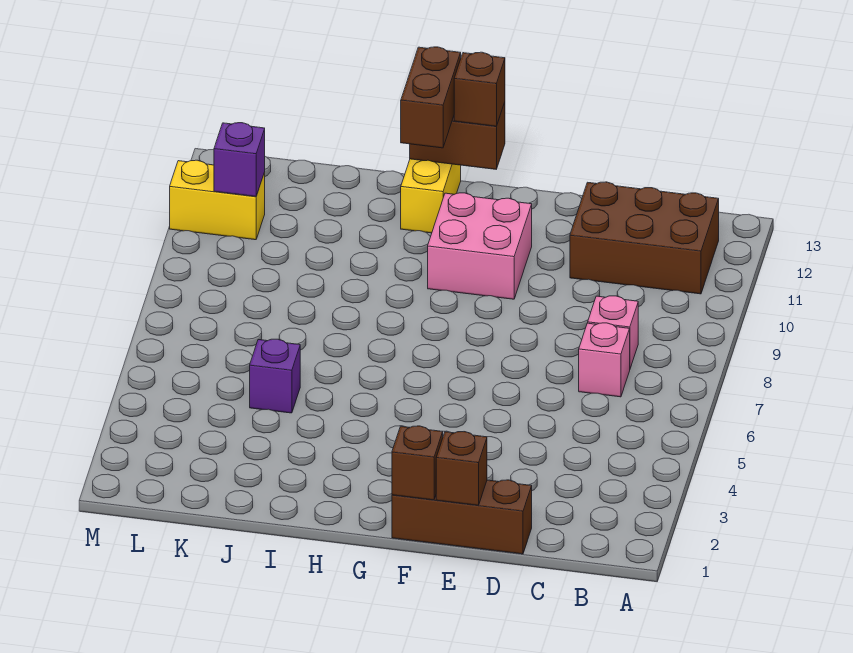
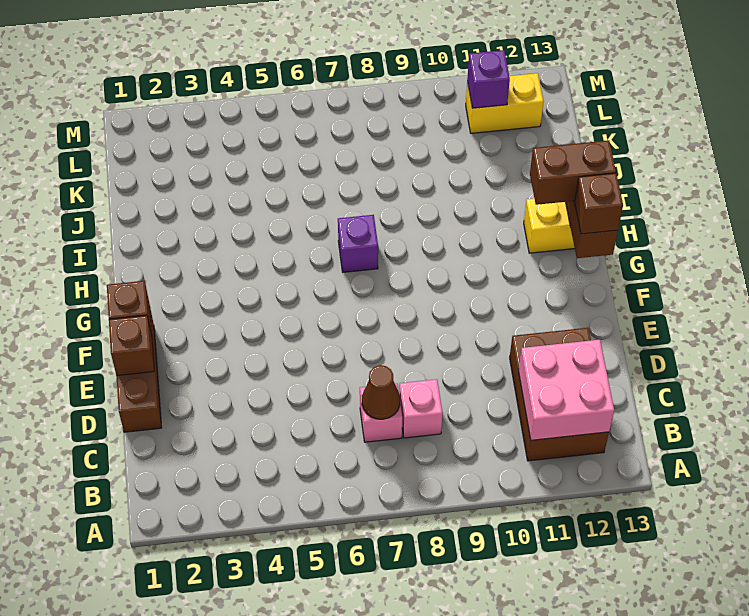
none -> brown cone C7 level 2
pink brick F10:G11 level 1 -> pink brick B11:C12 level 2
purple brick J5 level 1 -> purple brick H7 level 1
yellow brick L11:M11 level 1 -> yellow brick L11:L12 level 1

